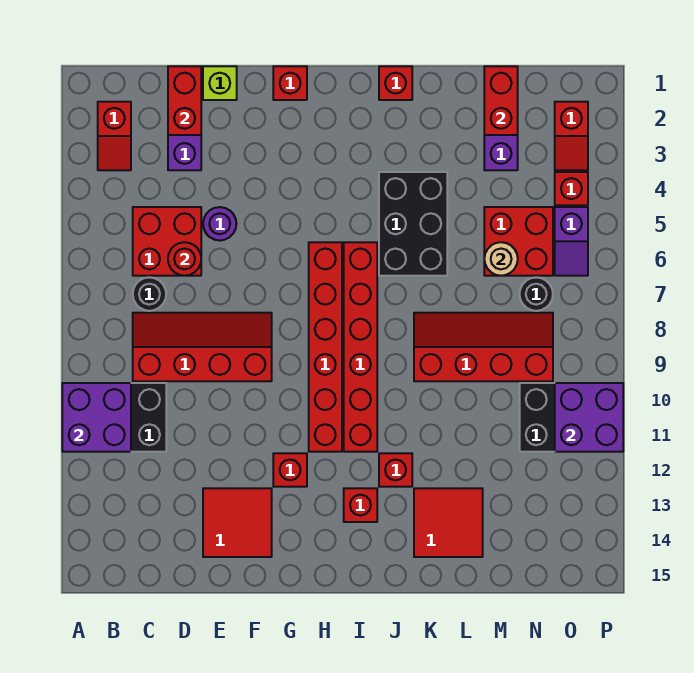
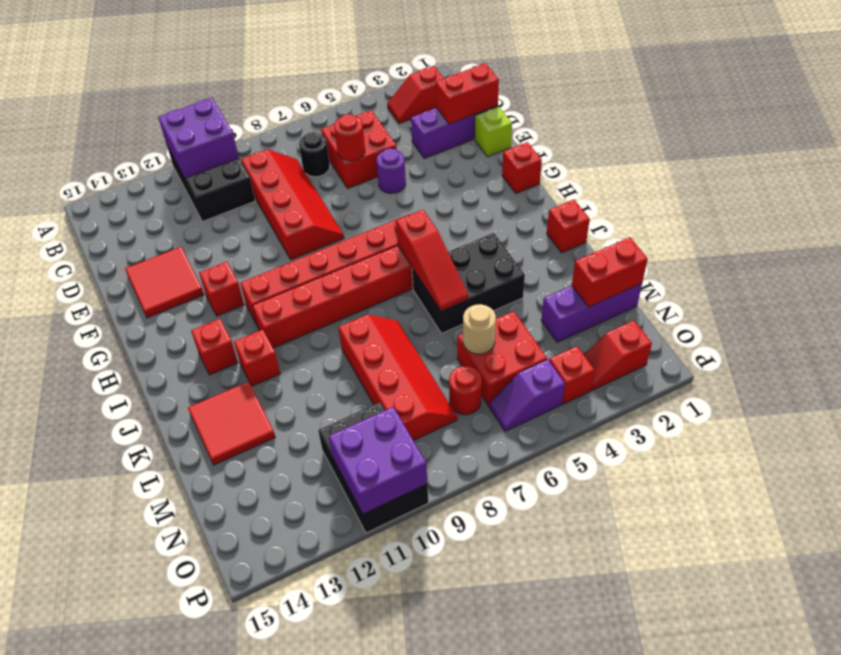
none -> red slope I6:K6 level 2 top I
black round brick N7 level 1 -> red round brick N7 level 1

